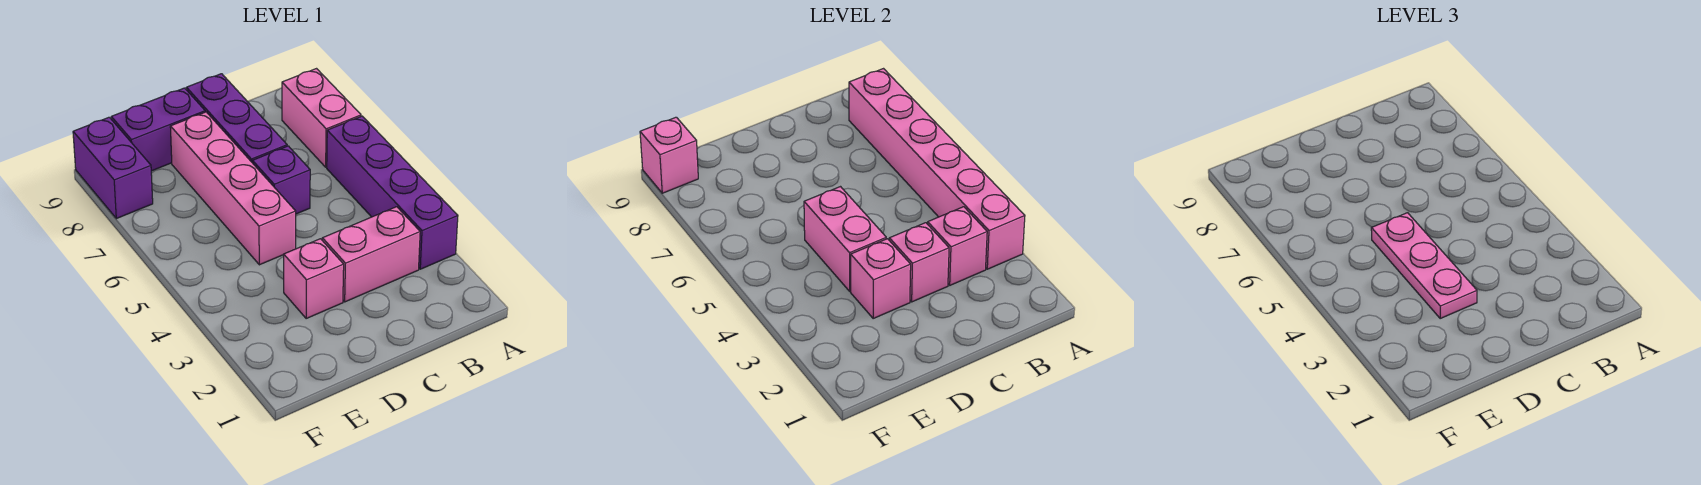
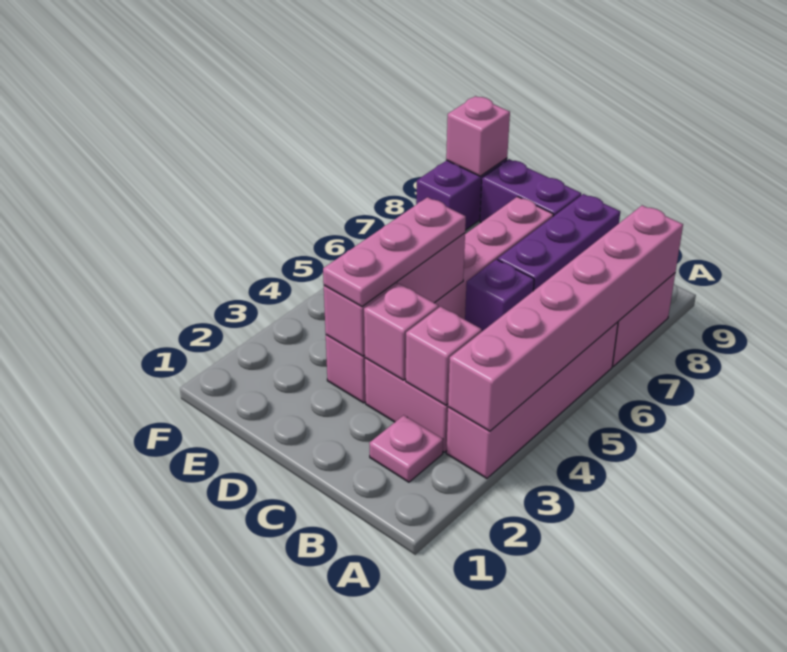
purple brick A3:A6 level 1 -> pink brick A3:A6 level 1
none -> pink plate B2 level 1

